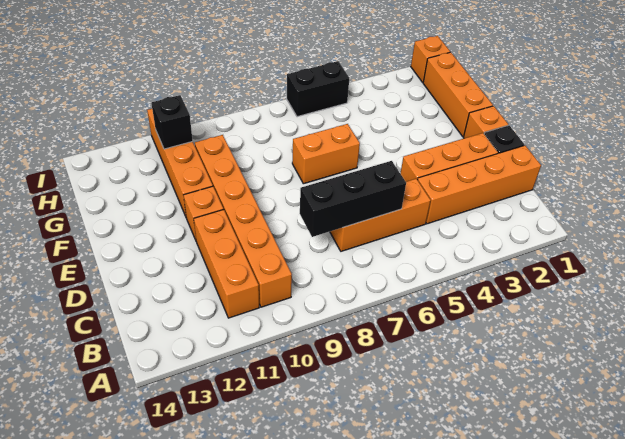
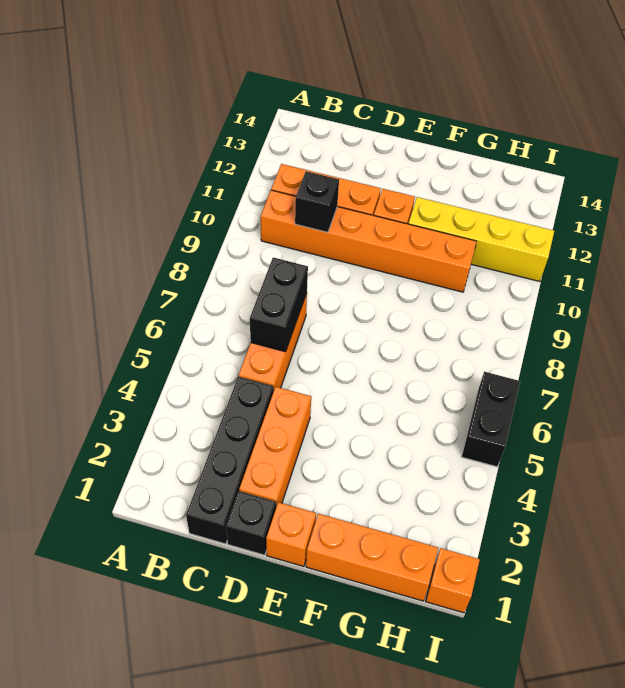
orange brick C1:C4 level 1 -> black brick C1:C4 level 1
black brick C6:C8 level 2 -> black brick C6:C7 level 2
orange brick F6:F7 level 1 -> none
orange brick F11:I11 level 1 -> yellow brick F11:I11 level 1
black brick H11 level 2 -> black brick C10 level 2

